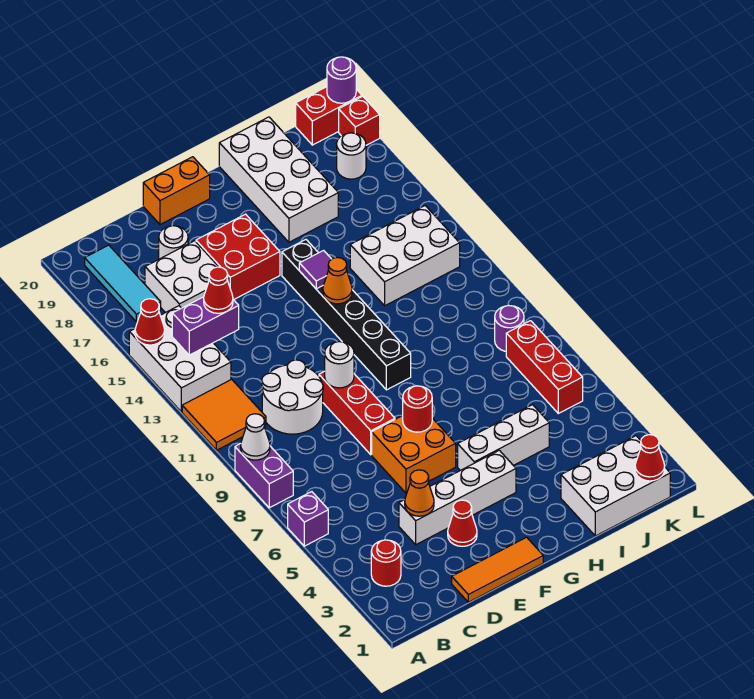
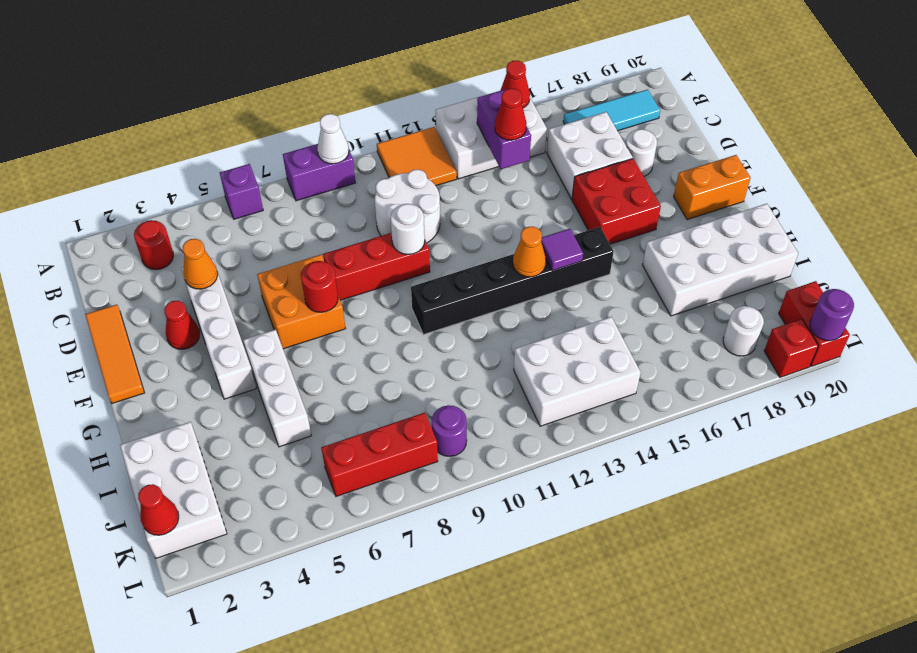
orange brick E20:F20 level 1 -> orange brick F19:F20 level 1
white brick I13:K14 level 1 -> white brick J12:K14 level 1

